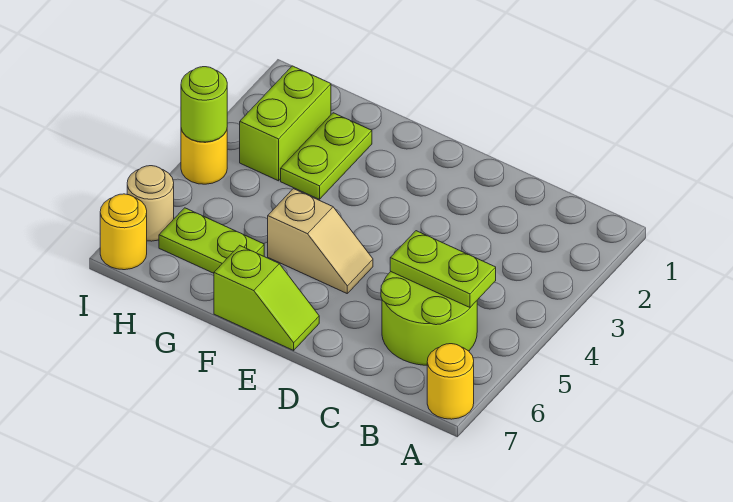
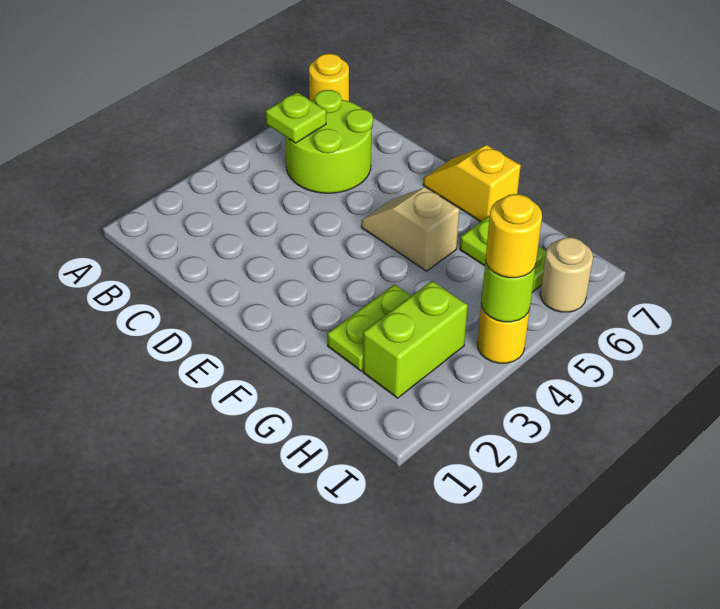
lime plate B5:C5 level 2 -> lime plate B5 level 2
lime slope E7:F7 level 1 top F -> yellow slope E7:F7 level 1 top F
yellow round brick I7 level 1 -> yellow round brick I4 level 3

